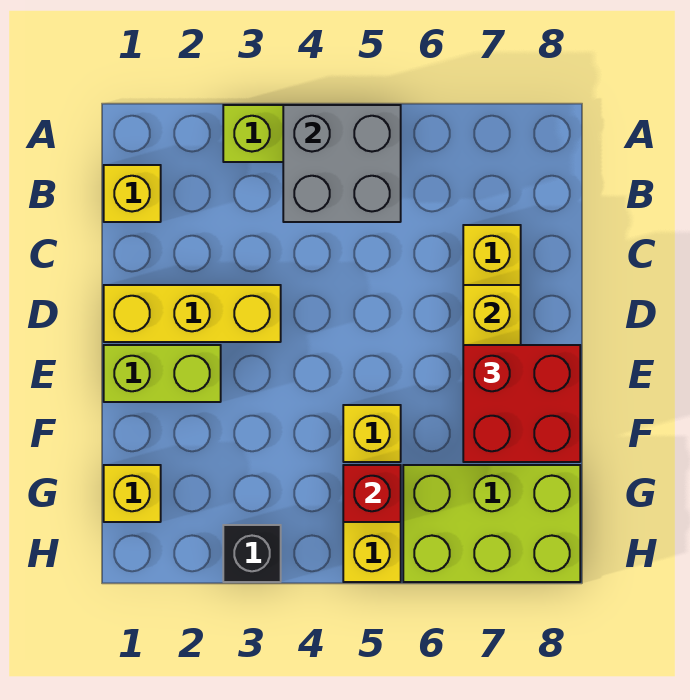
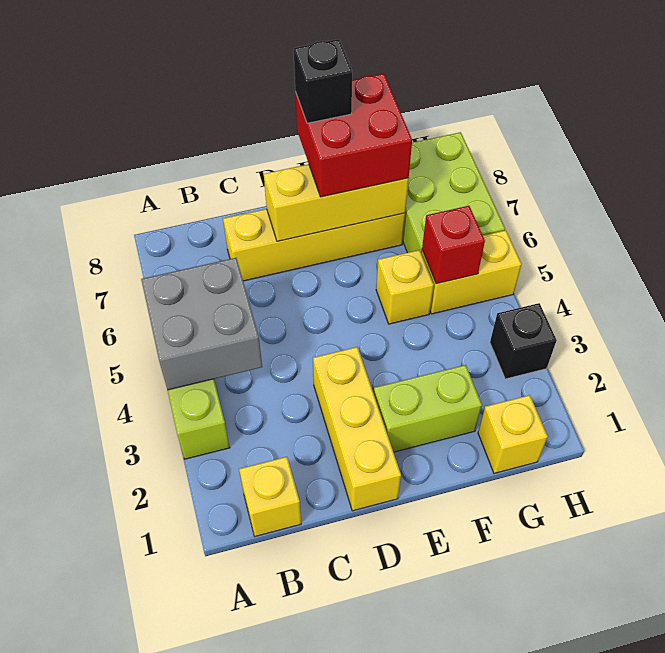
lime brick E1:E2 level 1 -> lime brick E2:F2 level 1
none -> black brick E8 level 4

